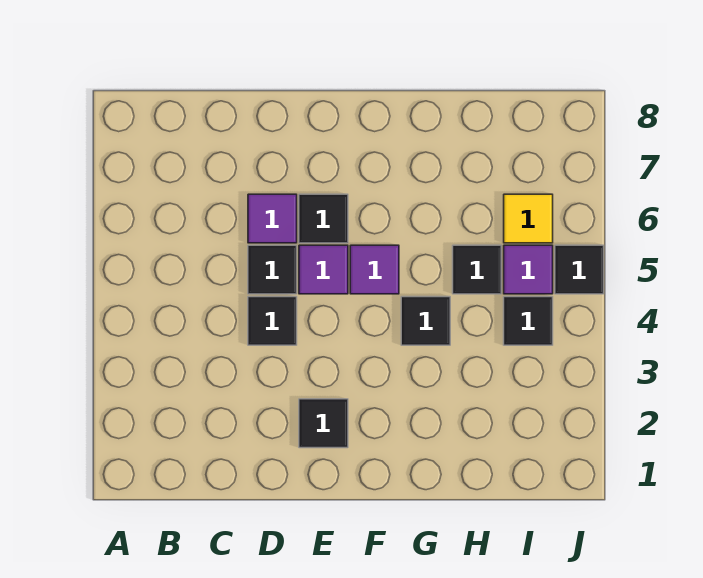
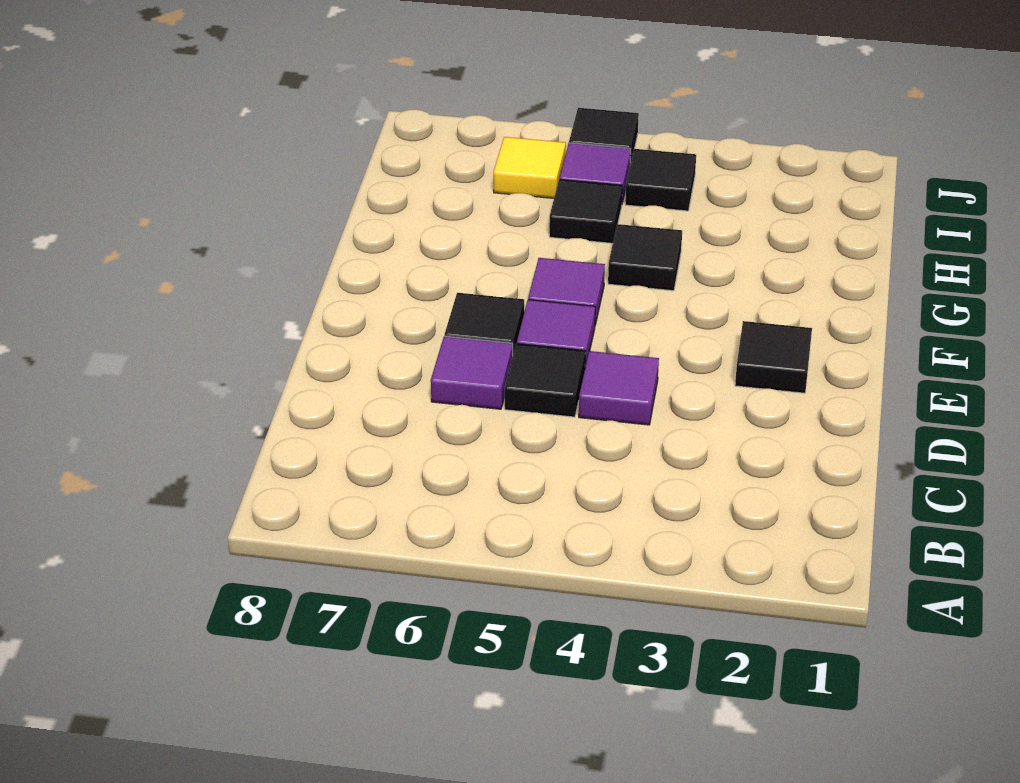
black tile D4 level 1 -> purple tile D4 level 1

